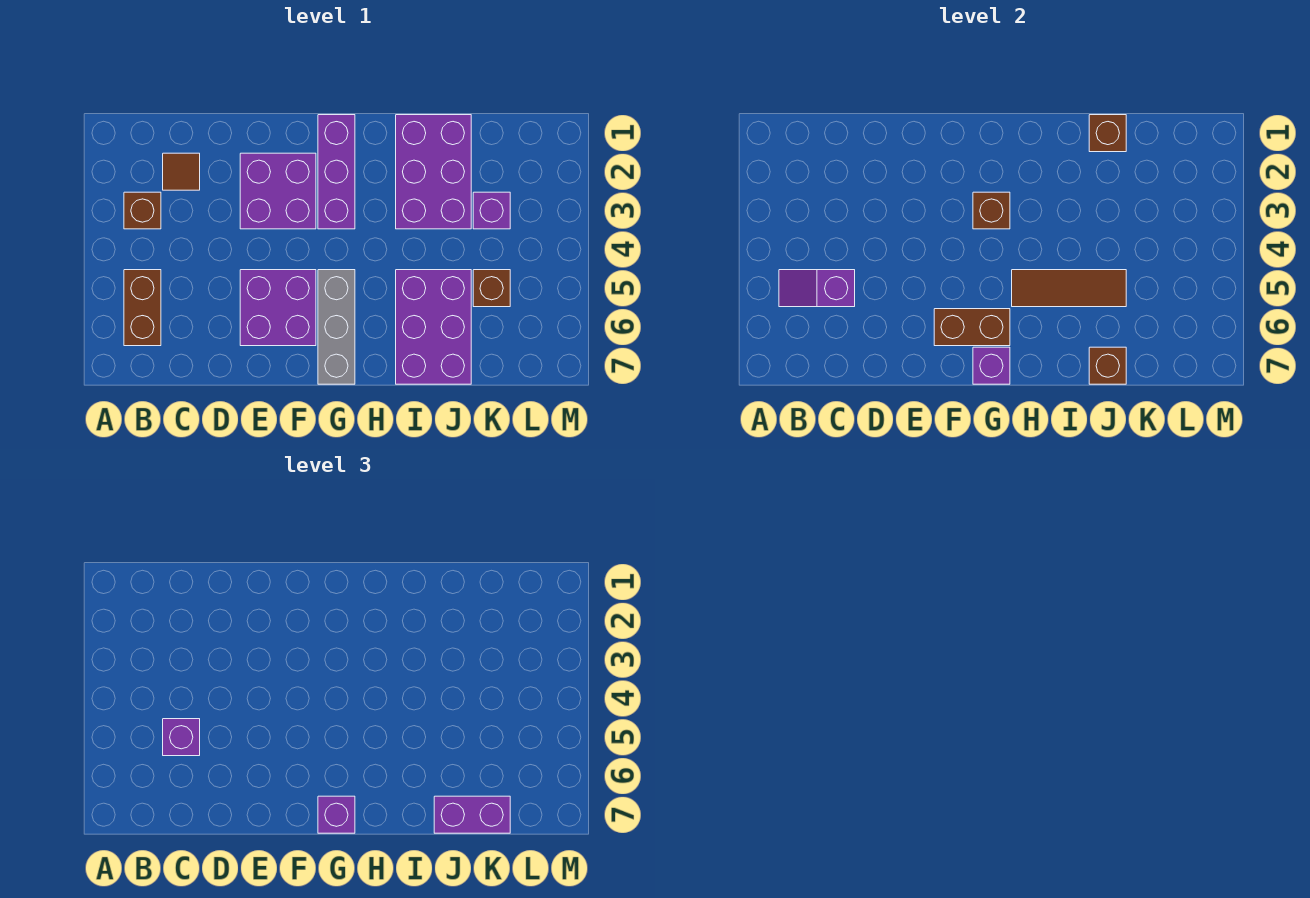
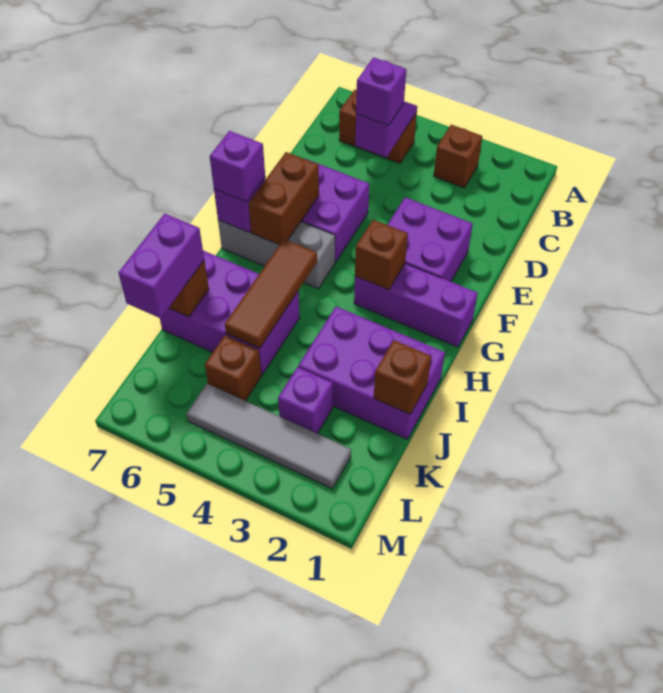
brown tile C2 level 1 -> none
none -> grey tile L2:L5 level 1

